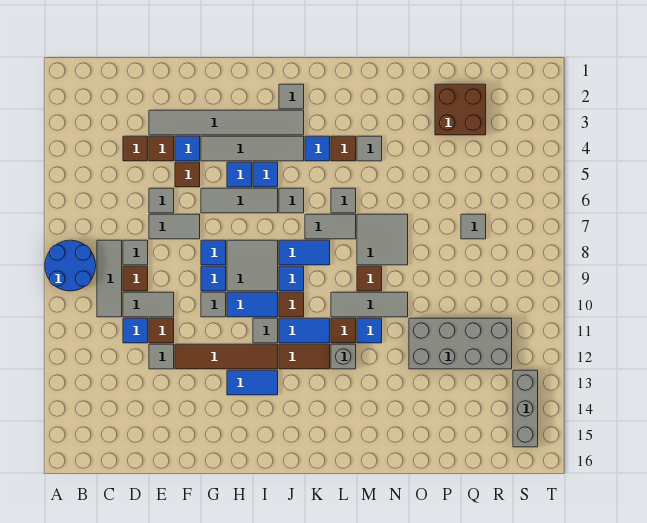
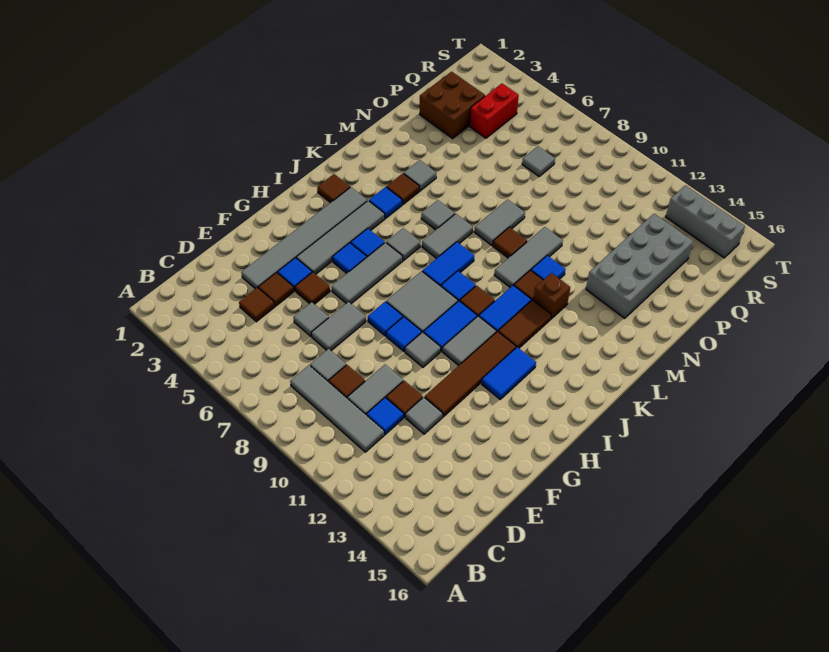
blue round brick A8:B9 level 1 -> none
grey tile C8:C10 level 1 -> grey tile C8:C11 level 1
grey tile I11 level 1 -> grey tile H11:I11 level 1
grey tile J2 level 1 -> brown tile J2 level 1
grey brick L12 level 1 -> brown brick L12 level 1
grey tile M7:N8 level 1 -> grey tile M8:N8 level 1
grey brick O11:R12 level 1 -> grey brick N13:Q14 level 1
none -> red brick Q4:R4 level 1

